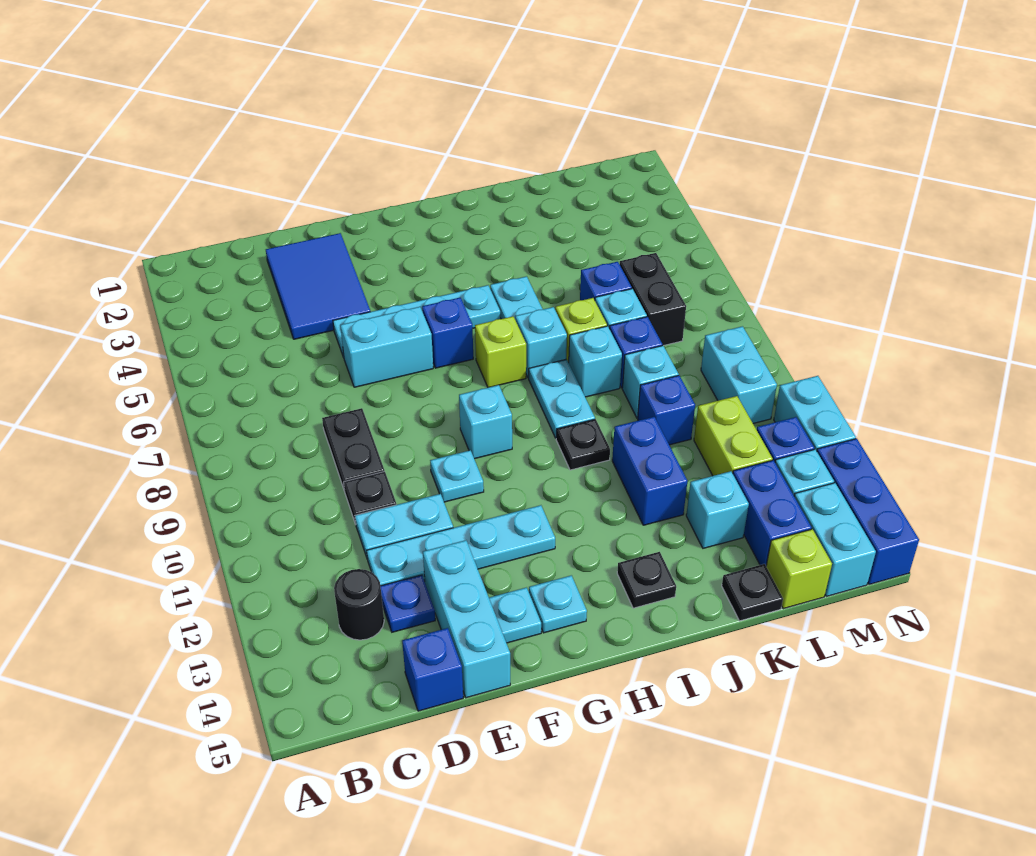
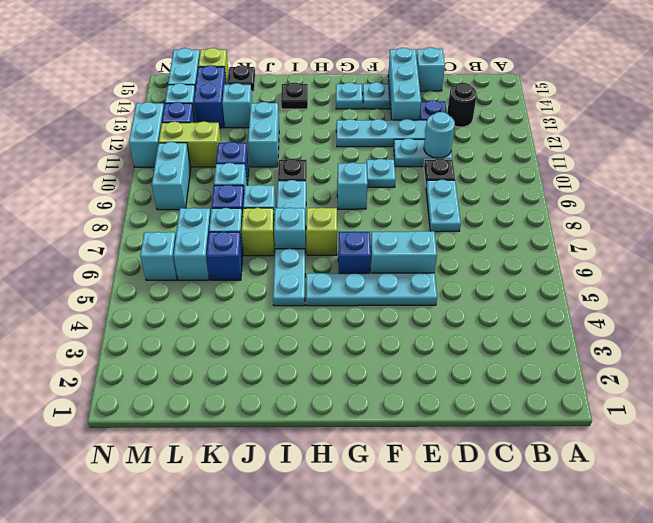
blue tile D2:E4 level 1 -> none
black plate D8:D9 level 1 -> cyan plate D8:D9 level 1
none -> cyan round brick D11 level 2
blue brick D15 level 1 -> cyan brick D15 level 1
blue brick J11:J12 level 1 -> cyan brick J11:J12 level 1
black brick L6:L7 level 1 -> cyan brick L6:L7 level 1
lime brick L11:L12 level 1 -> lime brick L11:M11 level 1
none -> cyan brick M6 level 1
blue brick N13:N15 level 1 -> none

